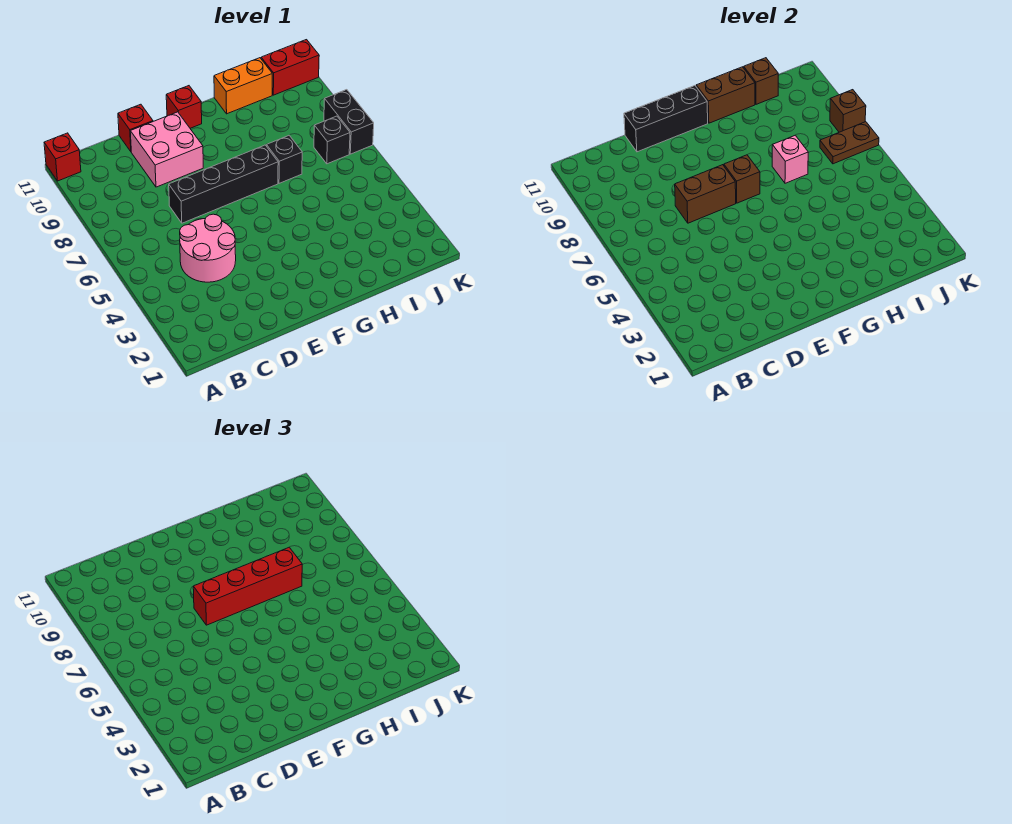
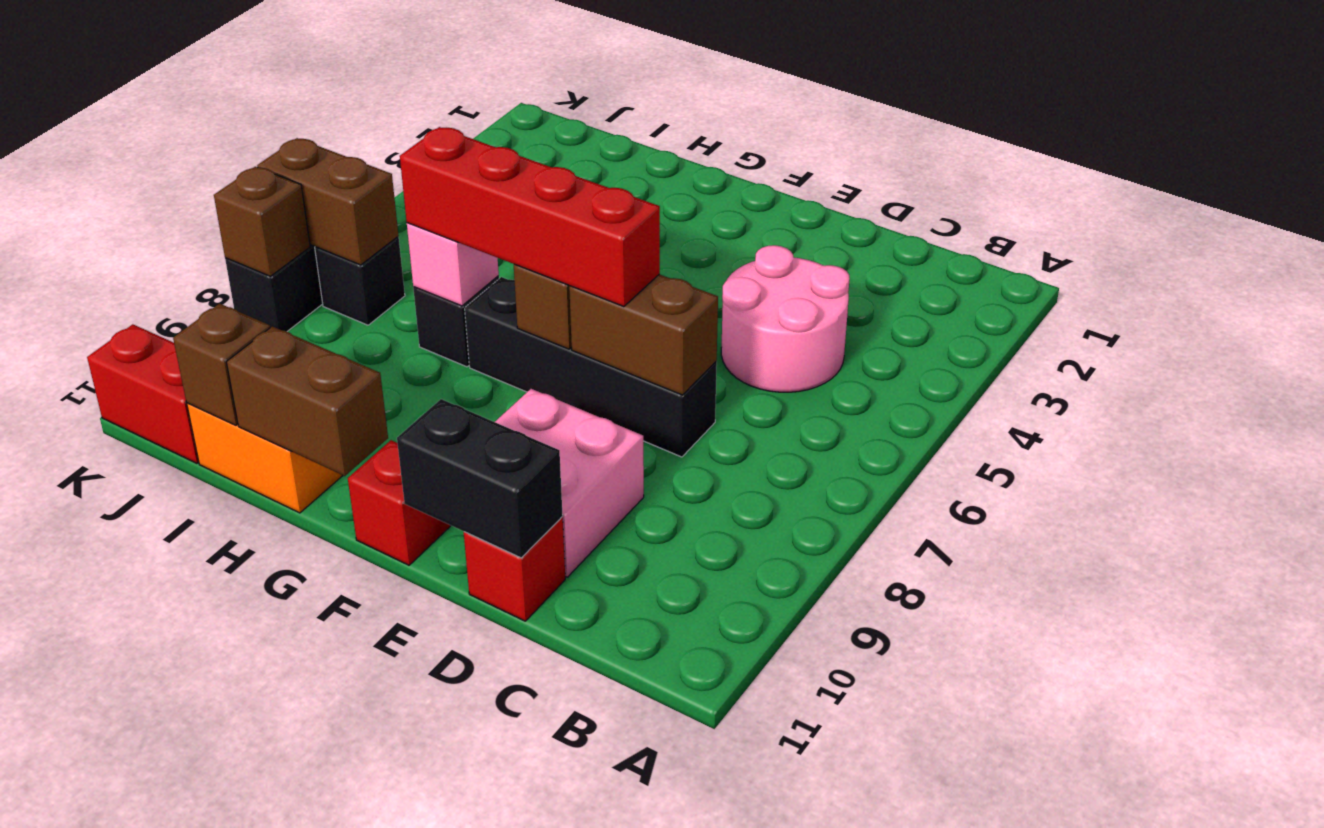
red brick A11 level 1 -> none
black brick D11:F11 level 2 -> black brick D11:E11 level 2
brown plate J7:K7 level 2 -> brown brick J7:K7 level 2

